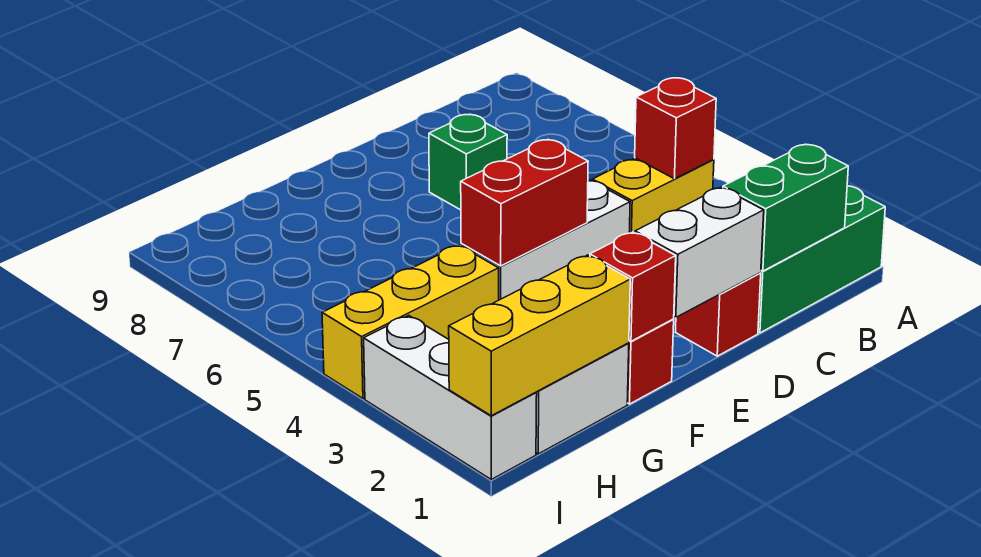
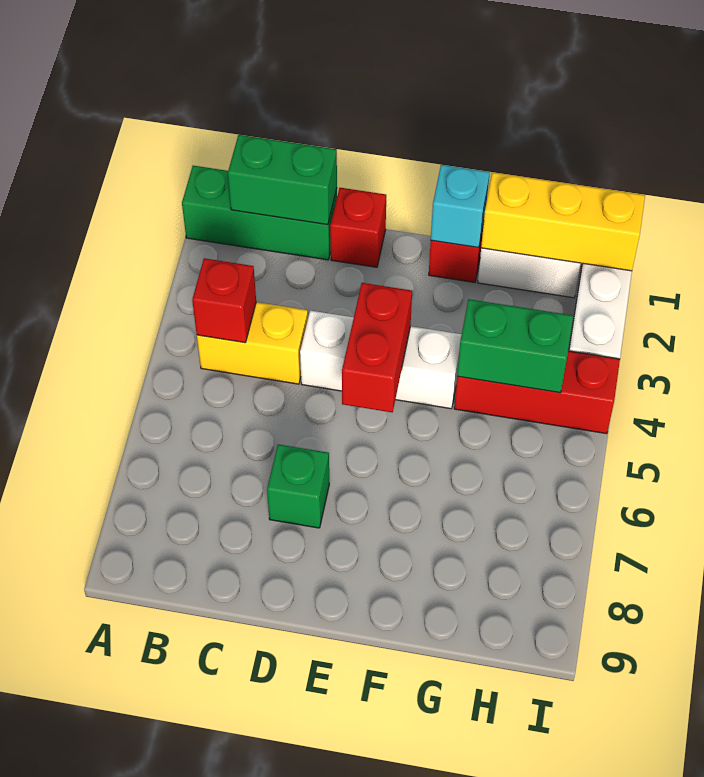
white brick D1:E1 level 2 -> none
red brick E4:F4 level 2 -> red brick E4:E5 level 2
red brick F1 level 2 -> cyan brick F1 level 2
yellow brick G4:I4 level 1 -> red brick G4:I4 level 1
none -> green brick G4:H4 level 2

